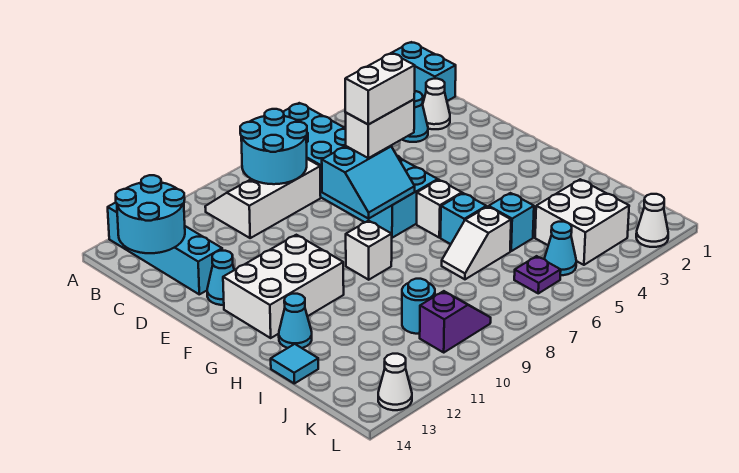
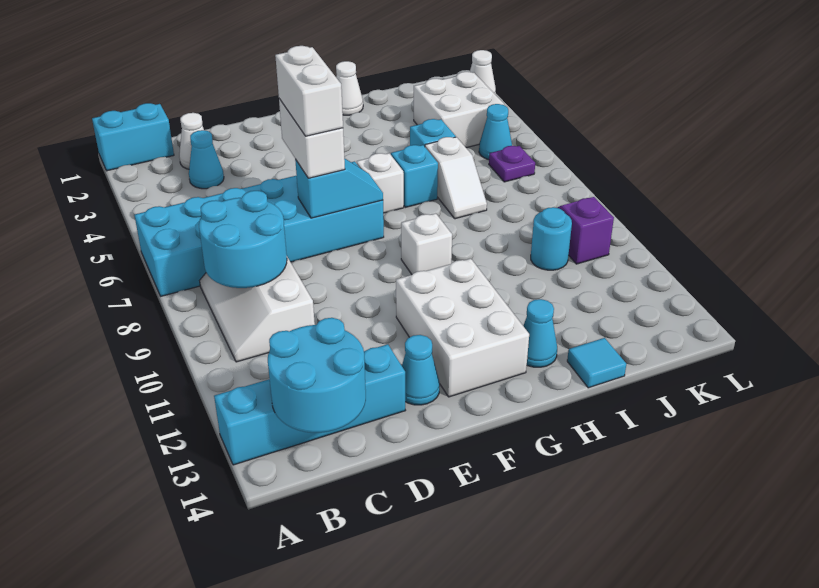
cyan slope E7:F8 level 2 top E -> cyan slope E7:F7 level 2 top E
white cone L13 level 1 -> white cone H1 level 1

